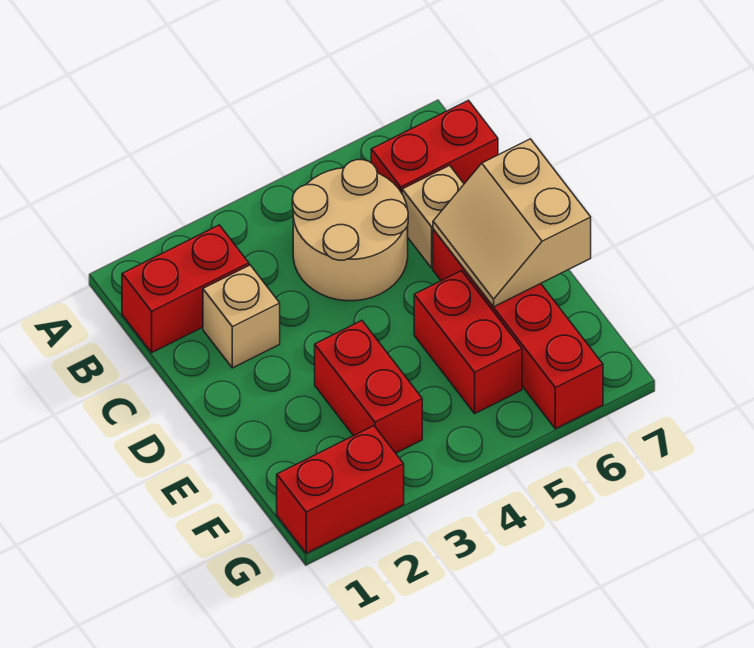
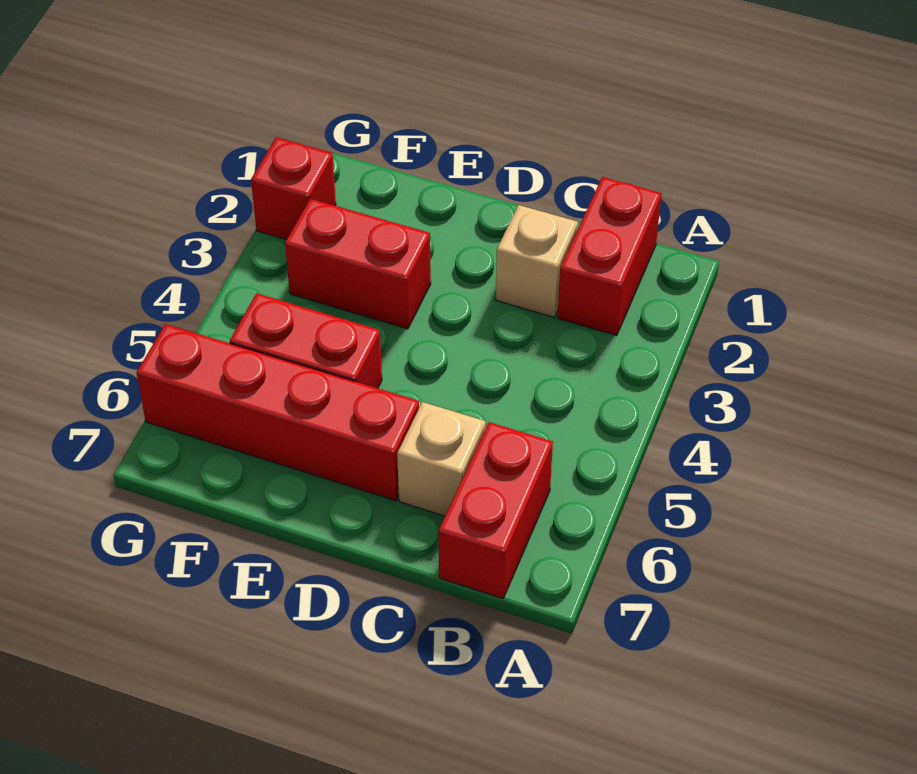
tan round brick B4:C5 level 1 -> none
tan slope D6:E7 level 2 top 7 -> none
red brick G1:G2 level 1 -> red brick G2 level 1

